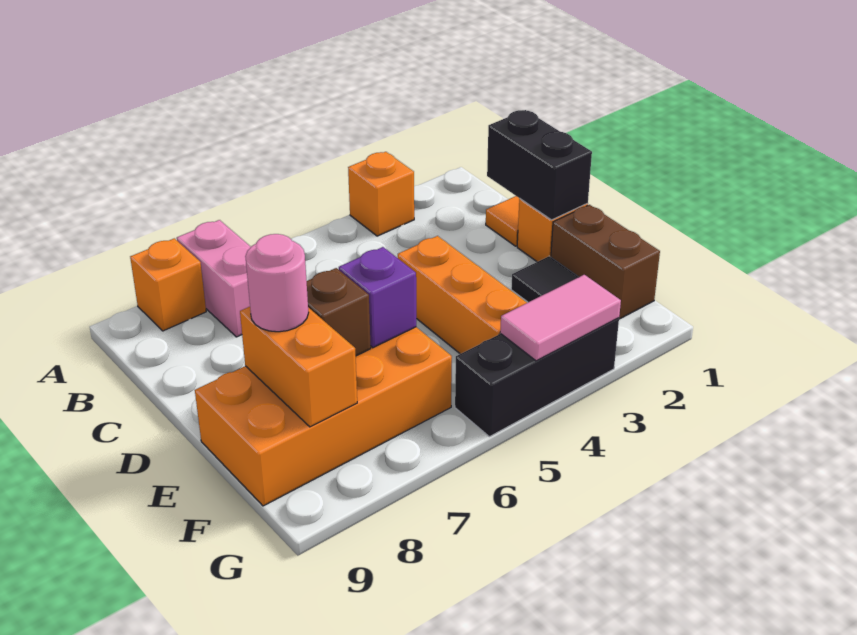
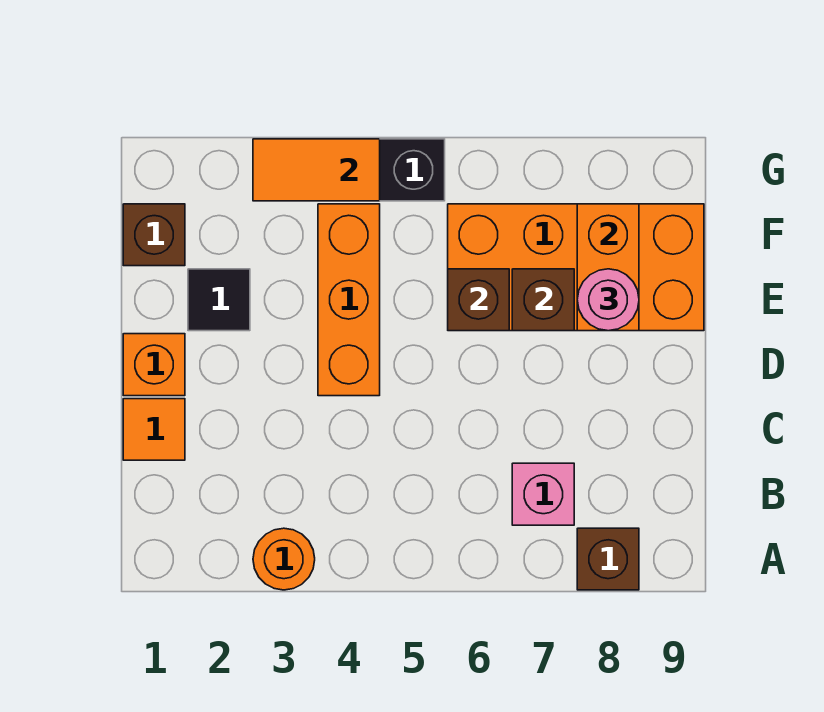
orange brick A3 level 1 -> orange round brick A3 level 1
pink brick A7:B7 level 1 -> pink brick B7 level 1
orange brick A8 level 1 -> brown brick A8 level 1
black brick C1:D1 level 2 -> none
brown brick E1:F1 level 1 -> brown brick F1 level 1
purple brick E6 level 2 -> brown brick E6 level 2
pink tile G3:G4 level 2 -> orange tile G3:G4 level 2

